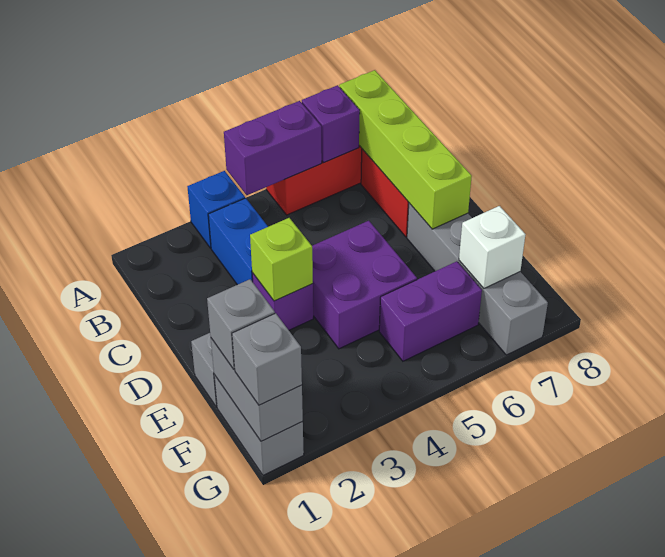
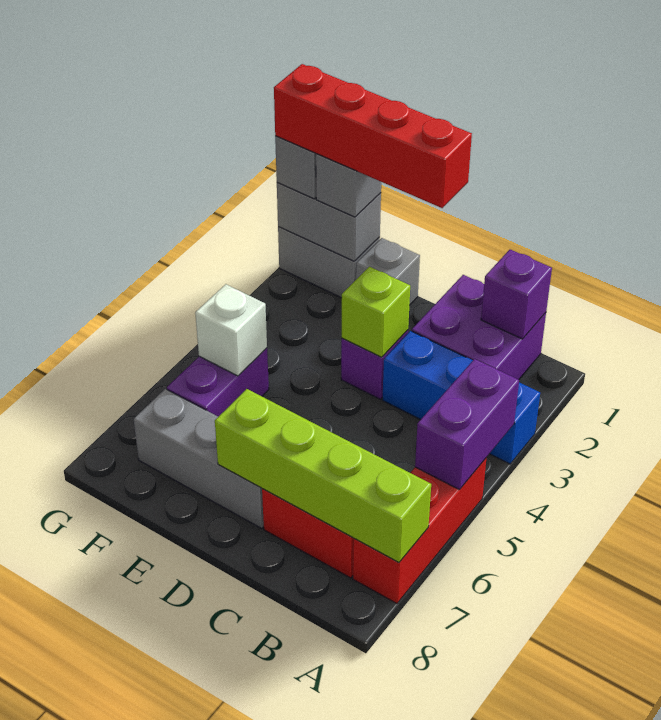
purple brick A6 level 2 -> purple brick B1 level 2
none -> red brick D1:G1 level 4
purple brick D4:E5 level 1 -> purple brick B1:C2 level 1
grey brick D7:G7 level 1 -> grey brick D7:F7 level 1
white brick F7 level 2 -> white brick F5 level 2

